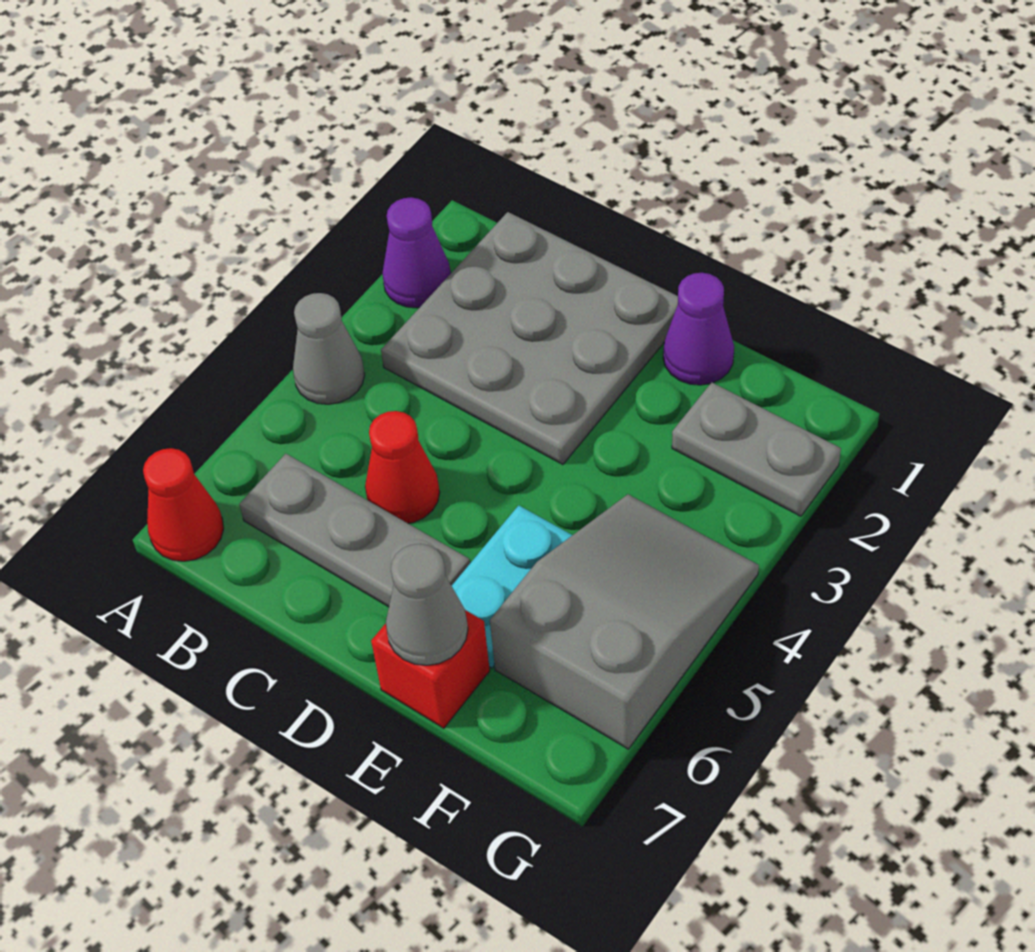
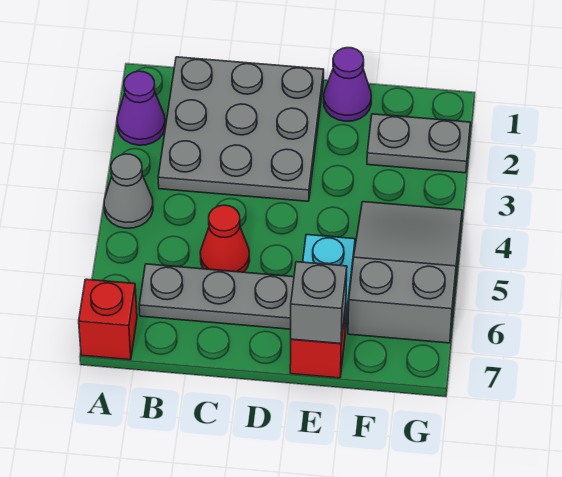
red cone A7 level 1 -> red brick A7 level 1
grey cone E7 level 2 -> grey brick E7 level 2

